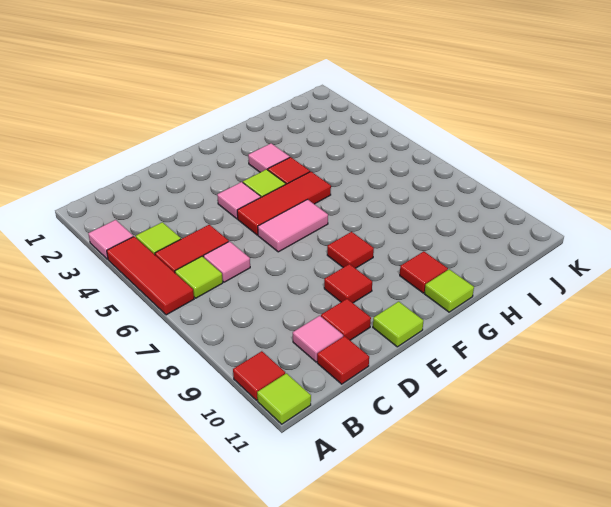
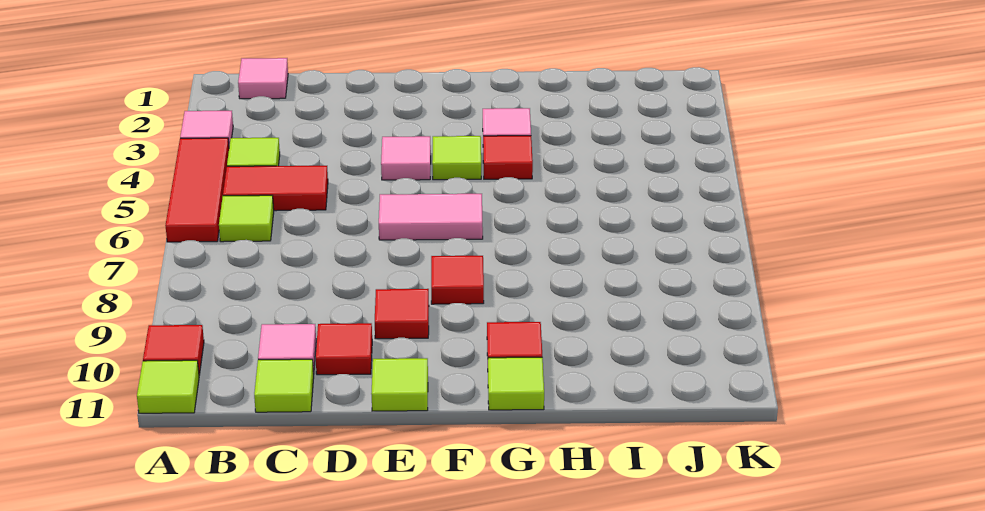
pink tile C6 level 1 -> pink tile B1 level 1
red tile C11 level 1 -> lime tile C11 level 1
red tile E5:G5 level 1 -> none

